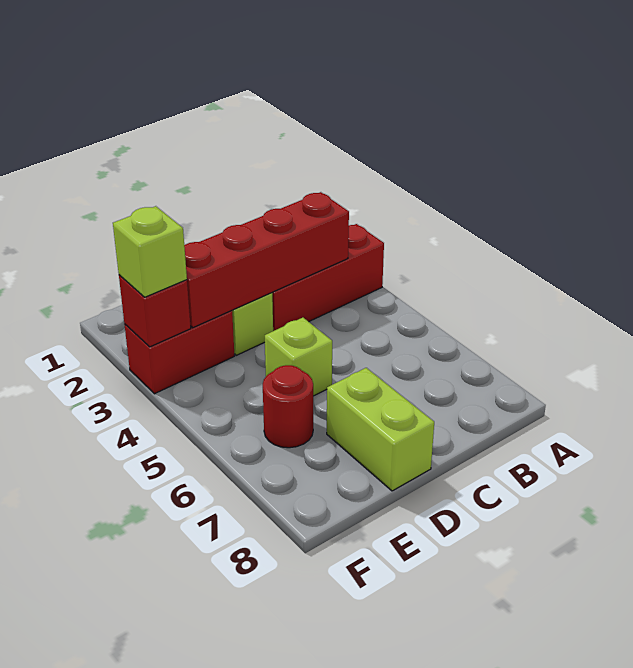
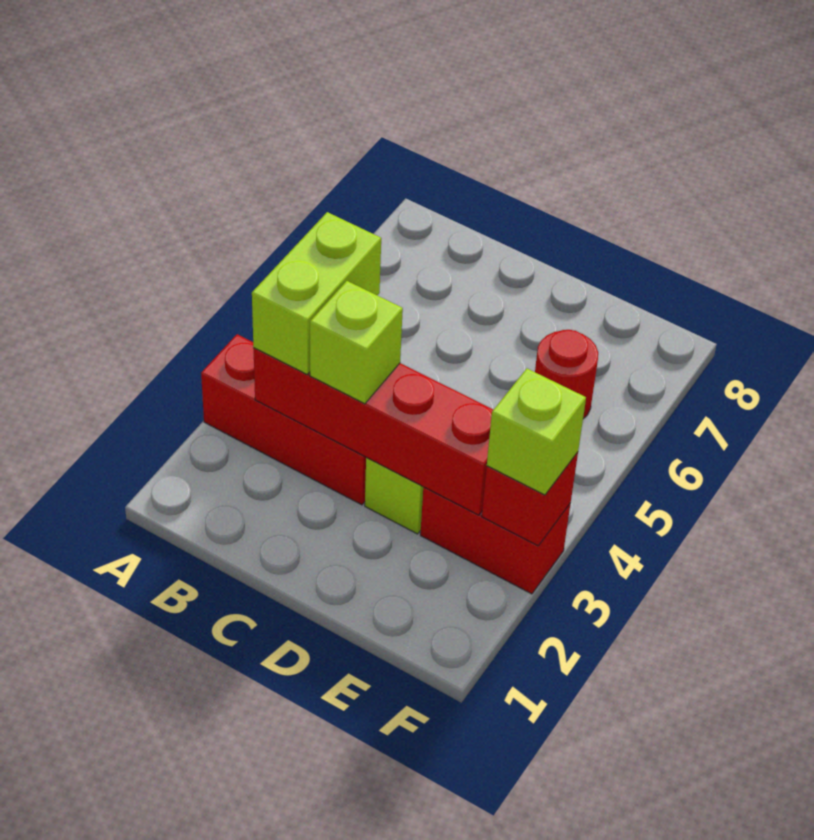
lime brick D5 level 1 -> lime brick C3 level 3
lime brick D7:D8 level 1 -> lime brick B3:B4 level 3

